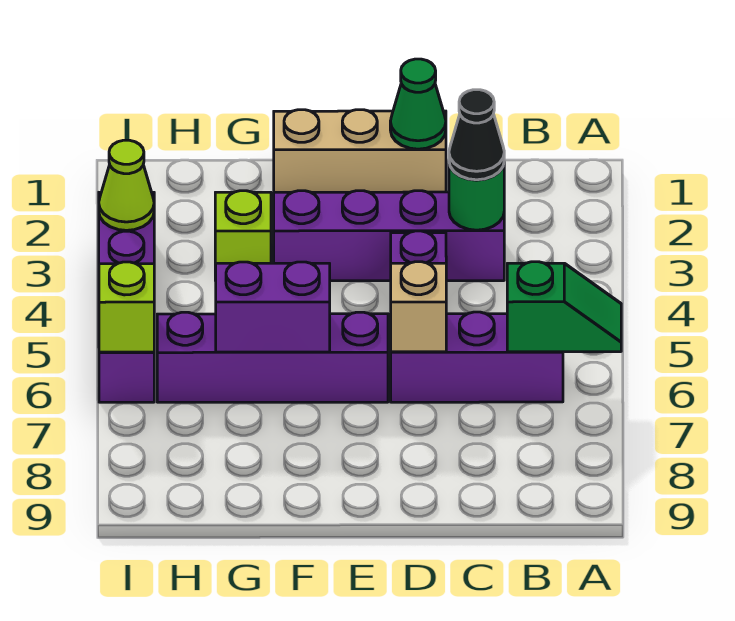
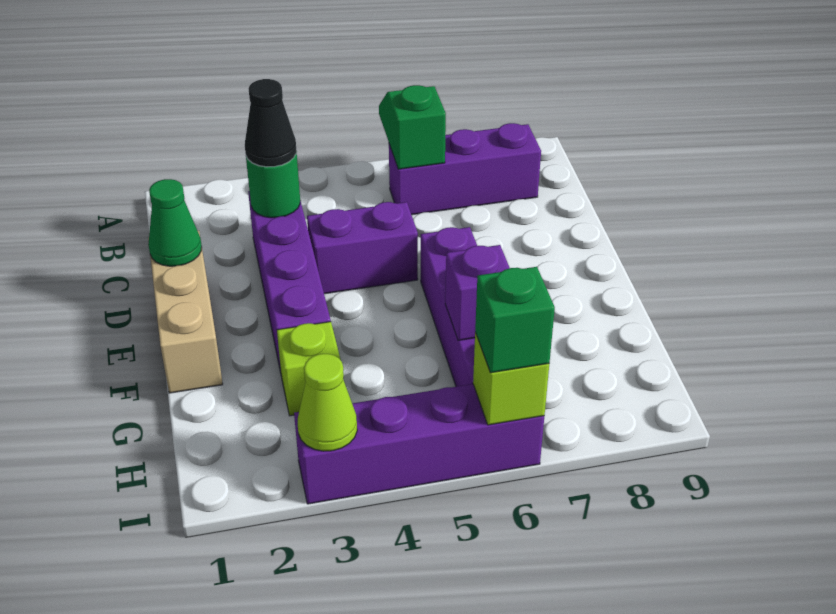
purple brick B6:D6 level 1 -> purple brick B6:B8 level 1
tan brick D6 level 2 -> none
purple brick F6:G6 level 2 -> purple brick G6 level 2
none -> green brick I6 level 3

